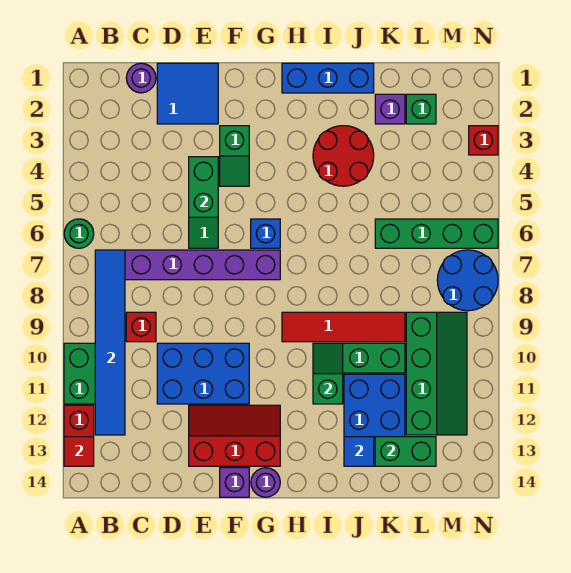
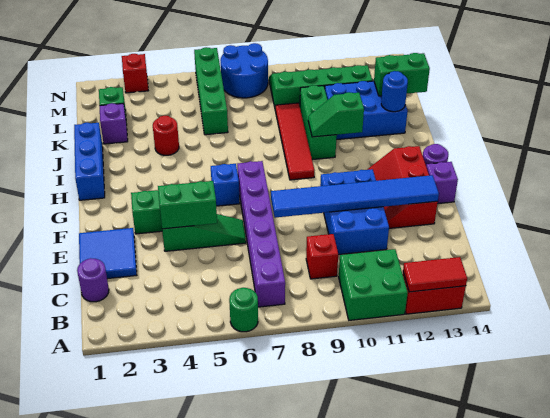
red tile A13 level 2 -> red tile A12:A13 level 2
blue tile B7:B12 level 2 -> blue tile E8:E13 level 2
red round brick I3:J4 level 1 -> red round brick J4 level 1
blue tile J13 level 2 -> blue round brick J13 level 2
green brick K13:L13 level 2 -> green brick K13:K14 level 2

